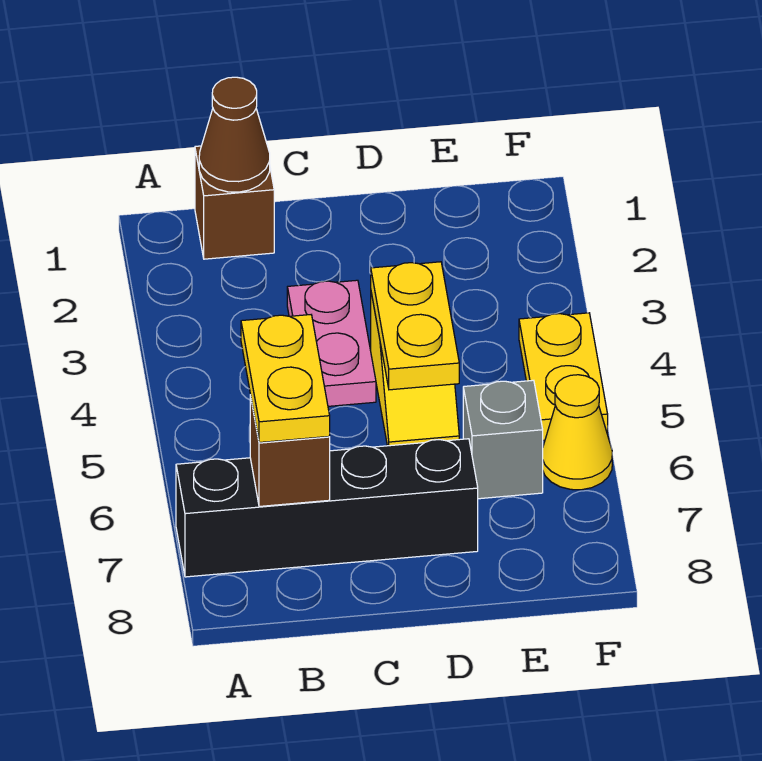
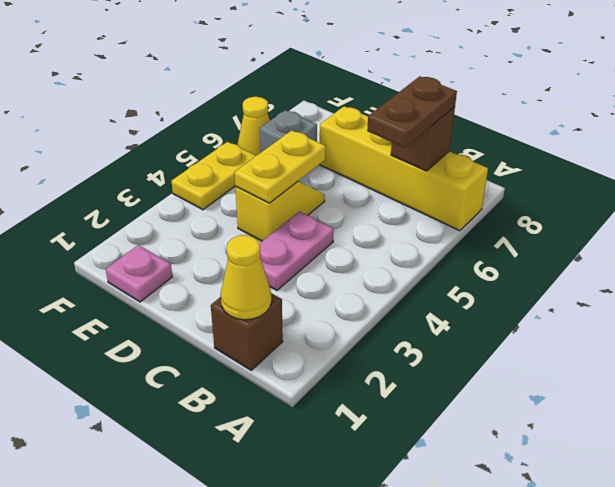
black brick A7:D7 level 1 -> yellow brick A7:D7 level 1
brown cone B1 level 2 -> yellow cone B1 level 2
yellow plate B6:B7 level 3 -> brown plate B6:B7 level 3
none -> pink plate E1 level 1

